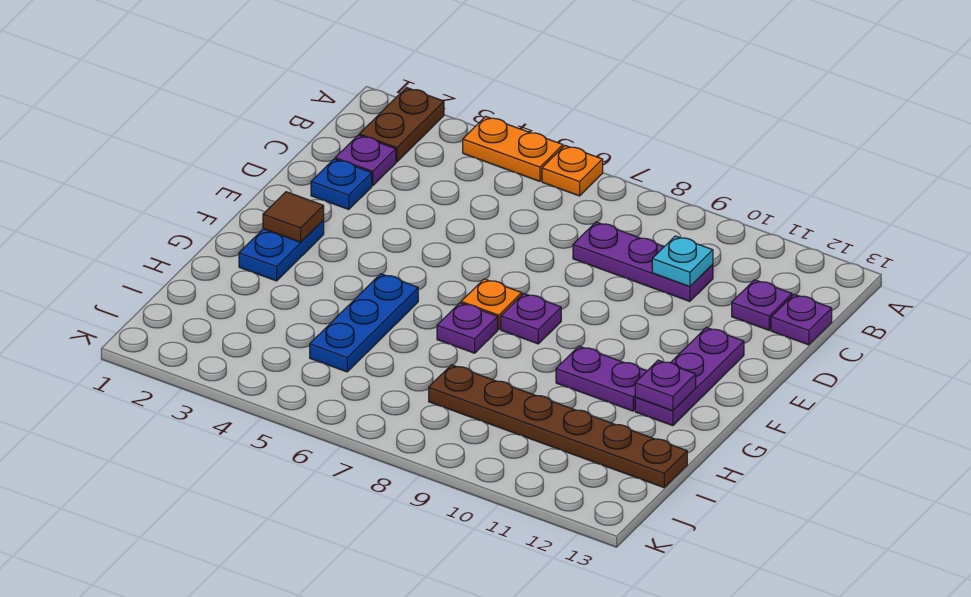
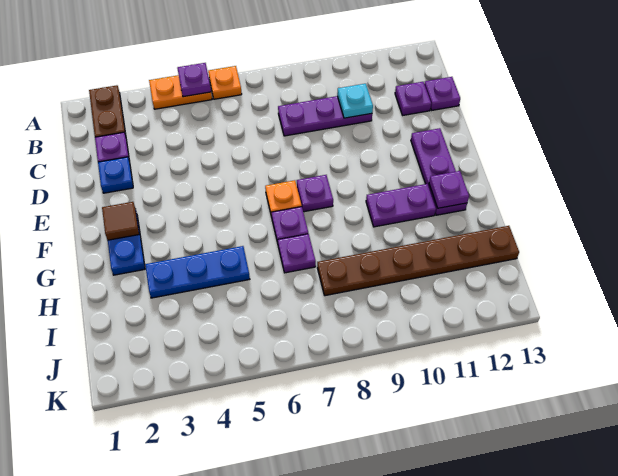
none -> purple plate A5 level 2
blue plate G5:I5 level 1 -> blue plate H3:H5 level 1
none -> purple plate H7 level 1

